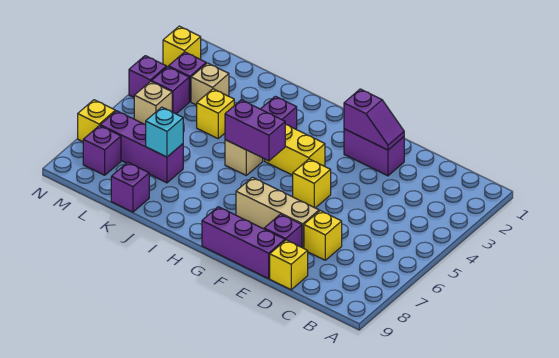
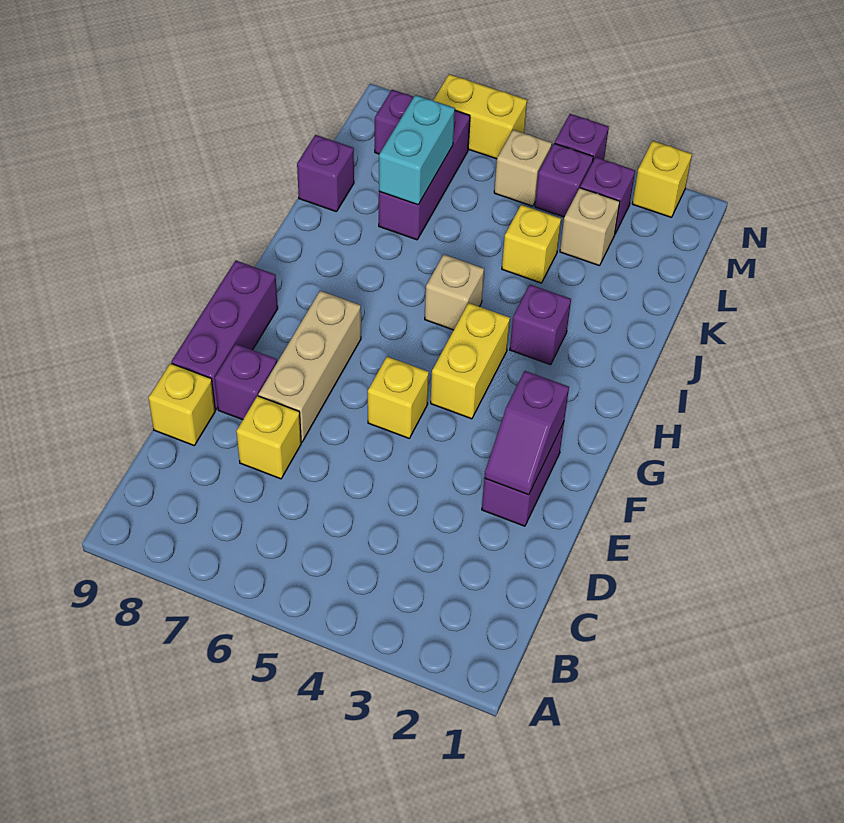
purple brick H5:I5 level 2 -> none
cyan brick K7 level 2 -> cyan brick K7:L7 level 2
yellow brick N7 level 1 -> yellow brick N6:N7 level 1

